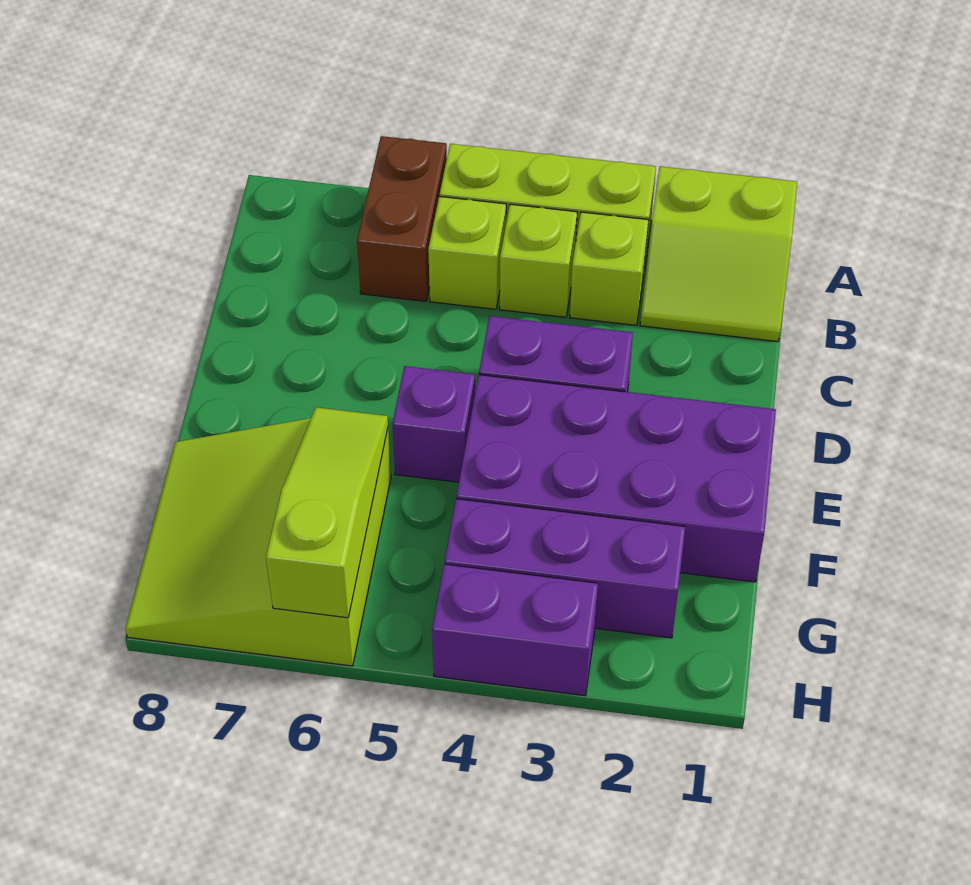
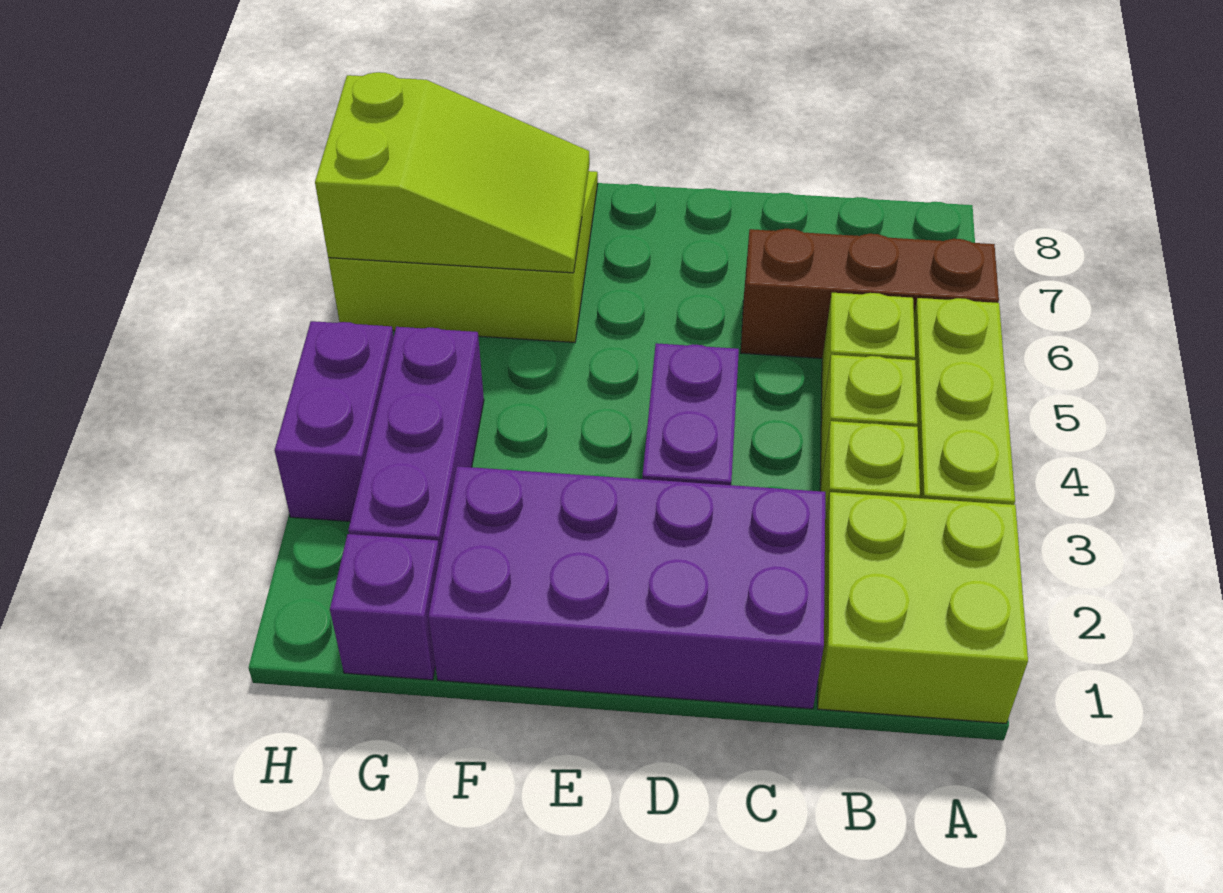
lime slope A1:B2 level 1 top A -> lime brick A1:B2 level 1
brown brick A6:B6 level 1 -> brown brick A6:C6 level 1
purple brick E1:F4 level 1 -> purple brick C1:F2 level 1
purple brick E5 level 1 -> purple brick G1 level 1
lime slope F6:H6 level 2 top H -> lime slope F6:H7 level 2 top H

